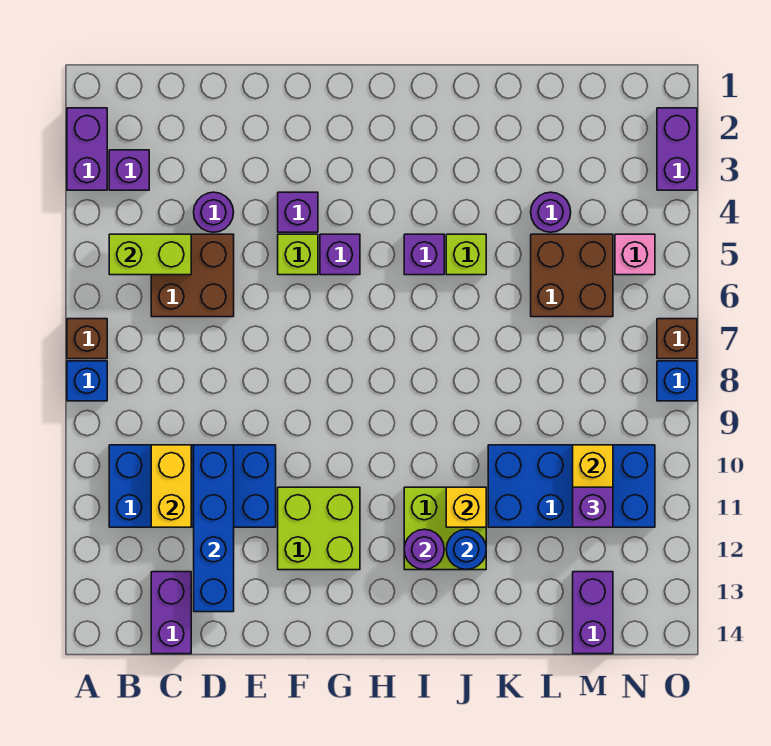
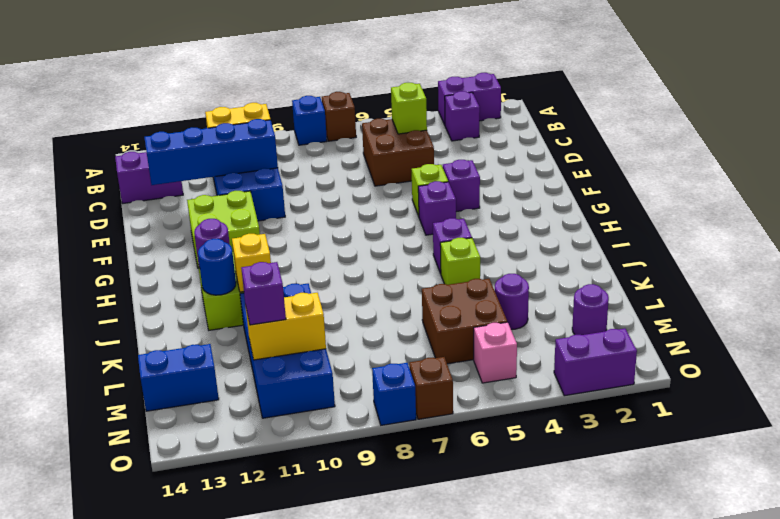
lime brick B5:C5 level 2 -> lime brick C5 level 2
purple round brick D4 level 1 -> purple round brick M2 level 1
purple brick M13:M14 level 1 -> blue brick M13:M14 level 1

